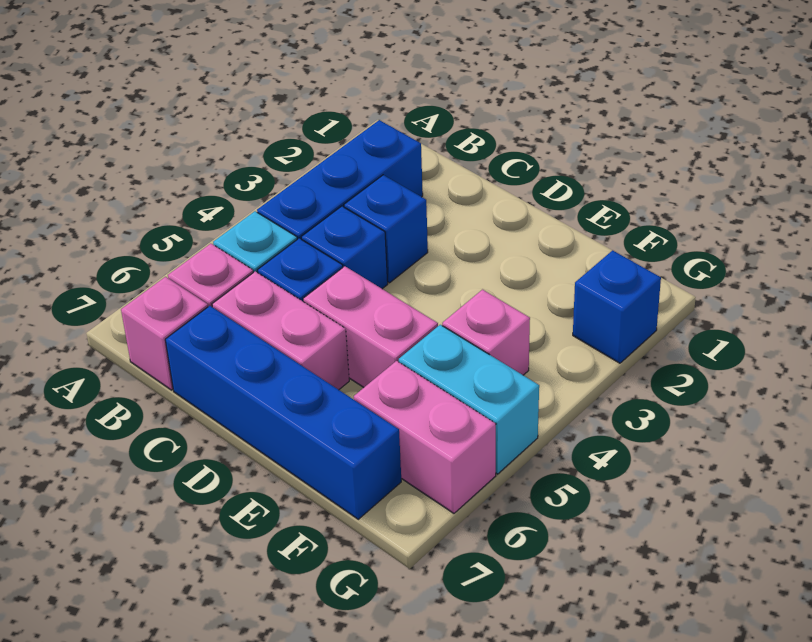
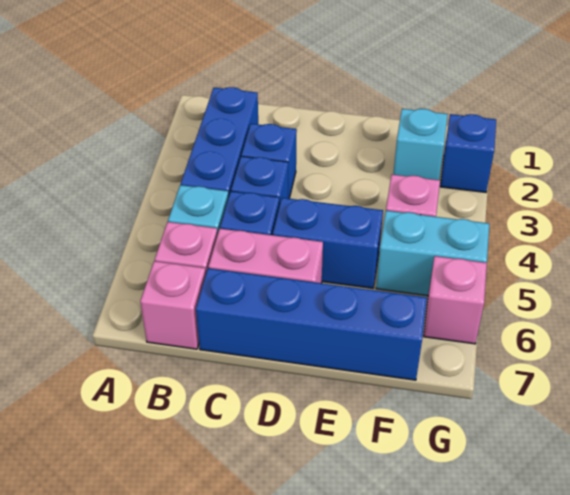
pink brick D5:E5 level 1 -> blue brick D5:E5 level 1
none -> cyan brick F2 level 1
pink brick F6:G6 level 1 -> pink brick G6 level 1

